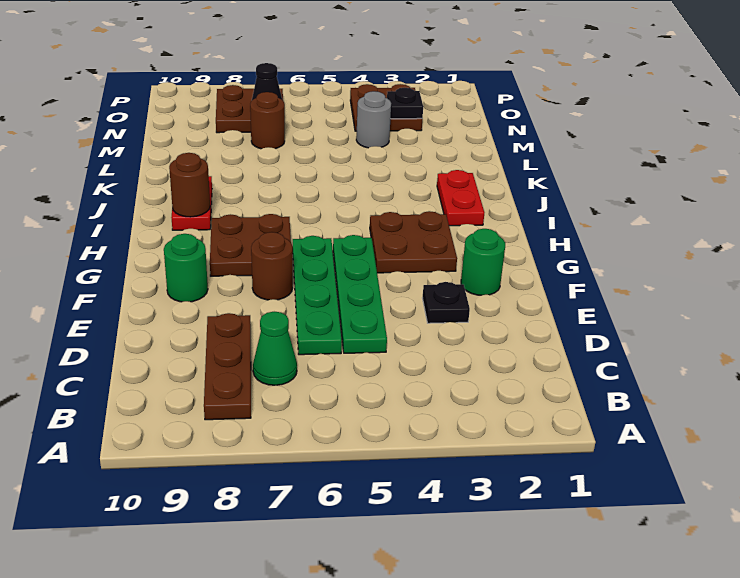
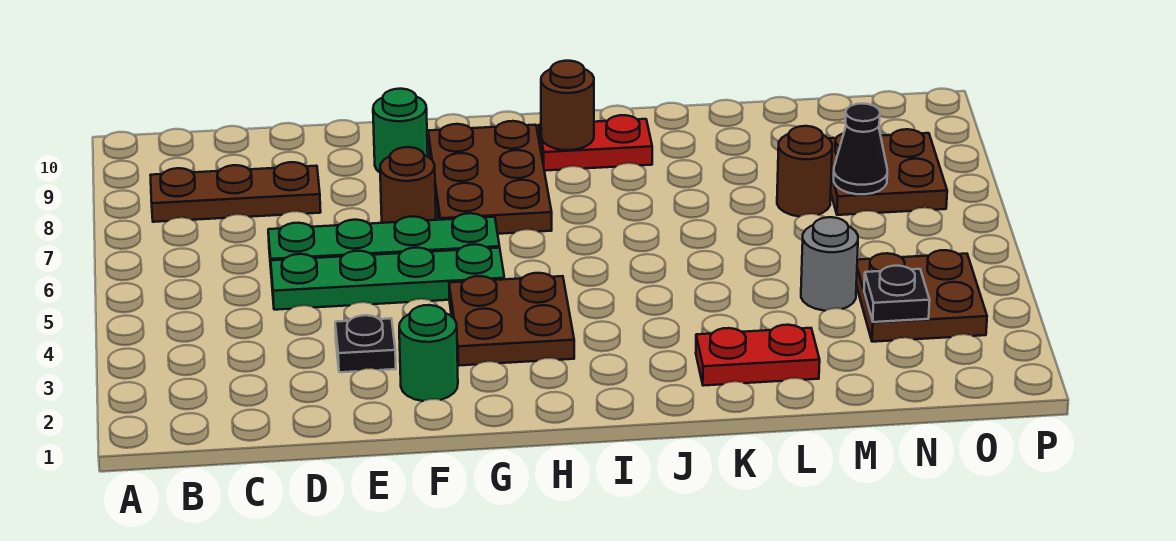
green cone C7 level 1 -> none
brown plate G7:H8 level 1 -> brown plate G7:H9 level 1
red plate I2:J2 level 1 -> red plate K2:L2 level 1

